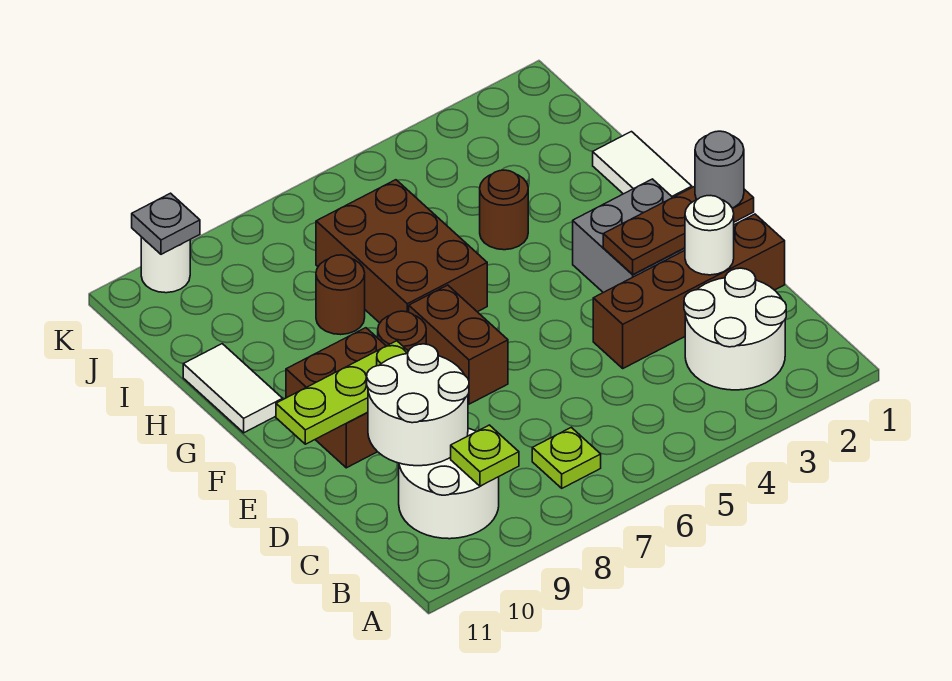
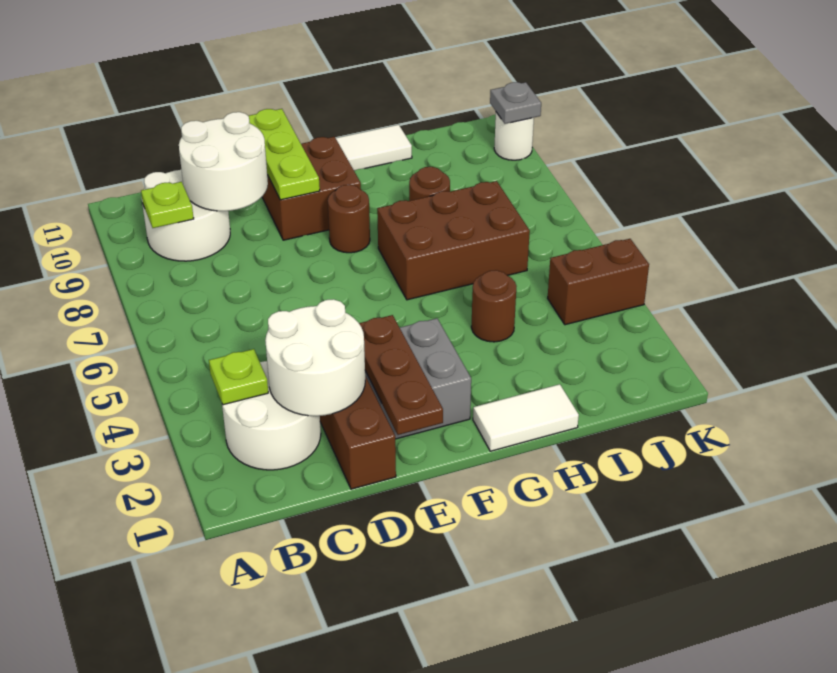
lime plate B7 level 1 -> lime plate B3 level 2
white round brick D2 level 2 -> white round brick C2:D3 level 2
grey round brick E1 level 3 -> none
brown brick E7:F7 level 1 -> brown brick J4:K4 level 1

